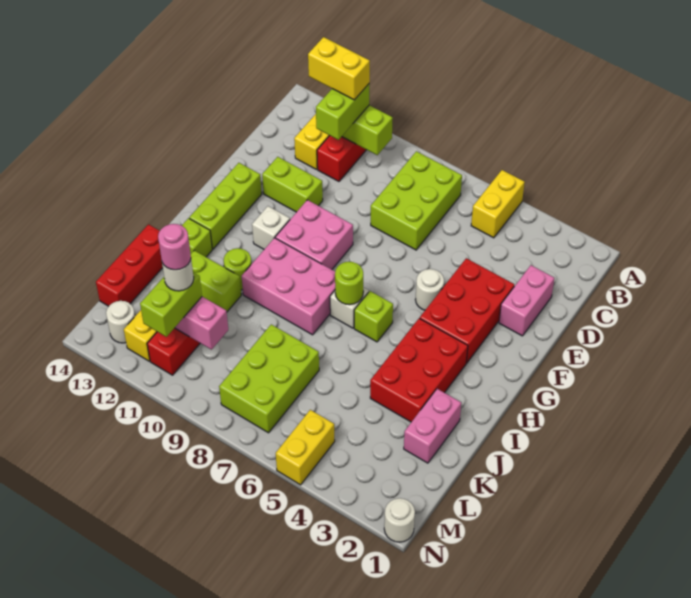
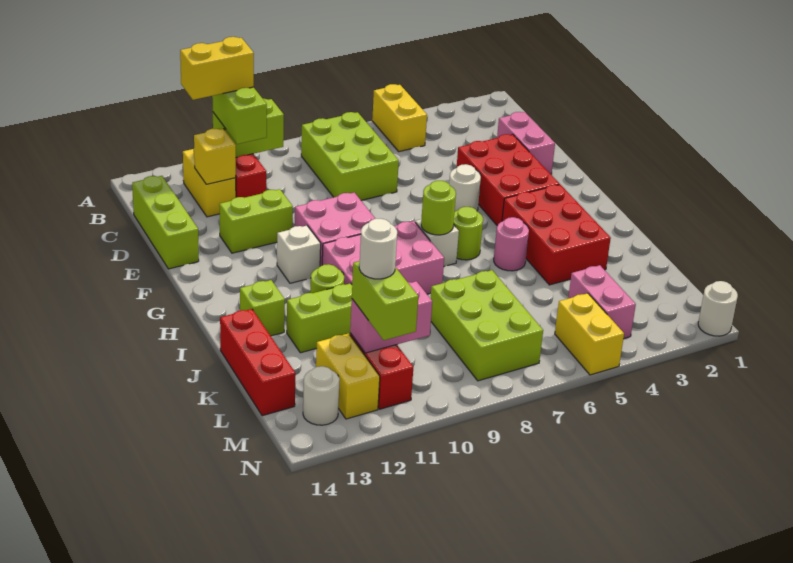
none -> yellow brick C12 level 2
lime brick F13:H13 level 1 -> lime brick C14:E14 level 1
lime brick H6 level 1 -> lime round brick H6 level 1
pink brick J2:K2 level 1 -> pink brick L4:M4 level 1
pink round brick L11 level 5 -> pink round brick I5 level 1

